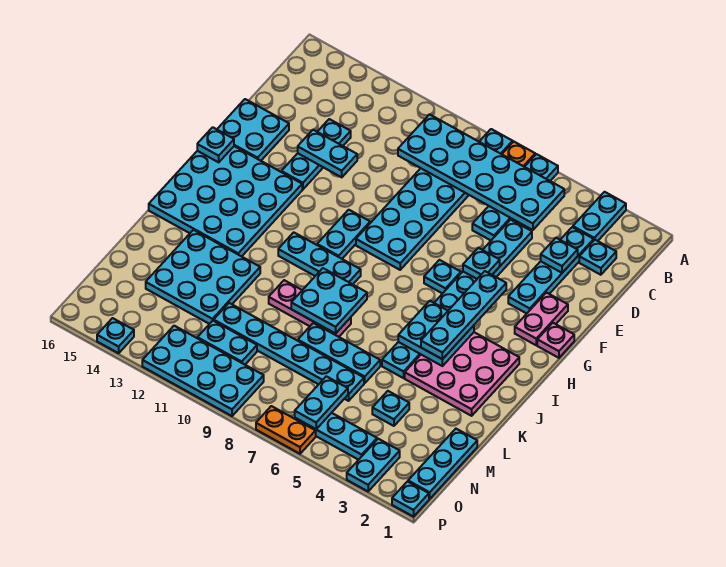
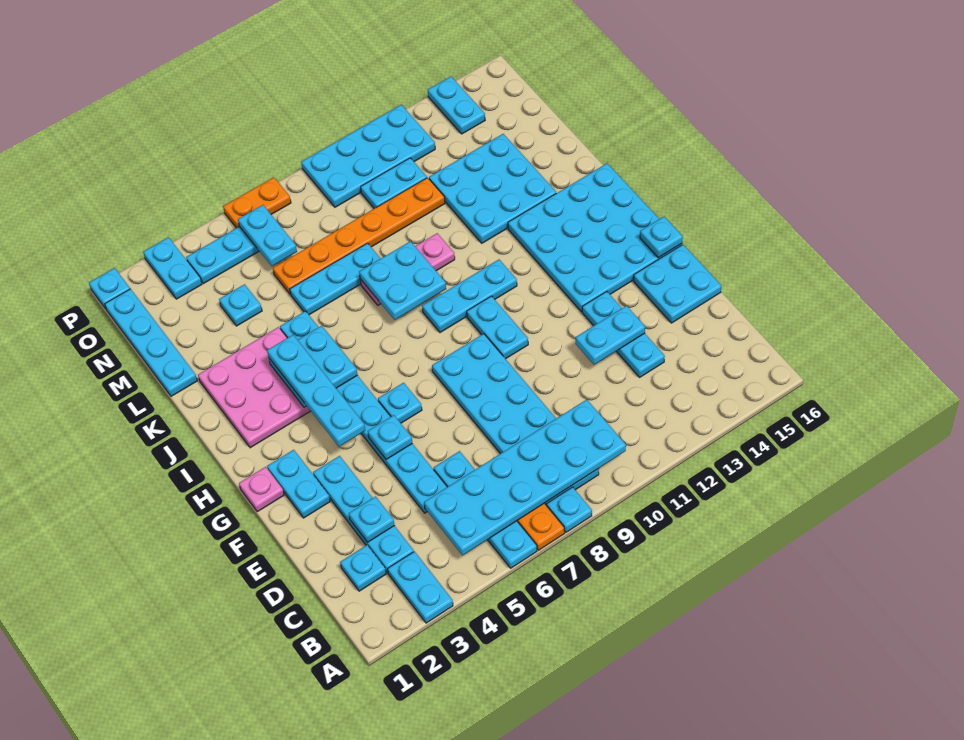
pink plate F2:G2 level 1 -> cyan plate F2:G2 level 1
cyan plate M1:O1 level 1 -> cyan plate L1:O1 level 1
cyan plate M6:M11 level 1 -> orange plate M6:M11 level 1
cyan plate P14 level 1 -> cyan plate O14:P14 level 1

